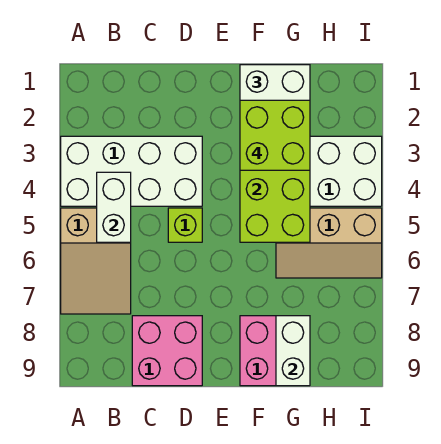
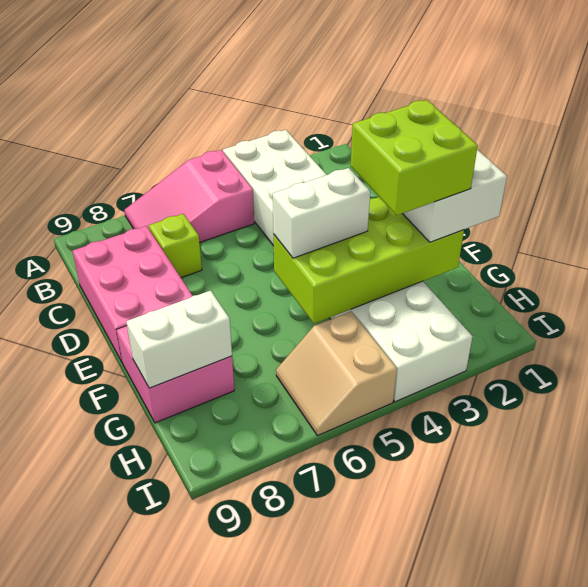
tan slope A5:B7 level 1 top 5 -> pink slope A5:B7 level 1 top 5
white brick B4:B5 level 2 -> white brick F4:F5 level 3
pink brick C8:D9 level 1 -> pink brick C8:E9 level 1
lime brick D5 level 1 -> lime brick C7 level 1
tan slope G5:I6 level 1 top 5 -> tan slope H5:I6 level 1 top 5

